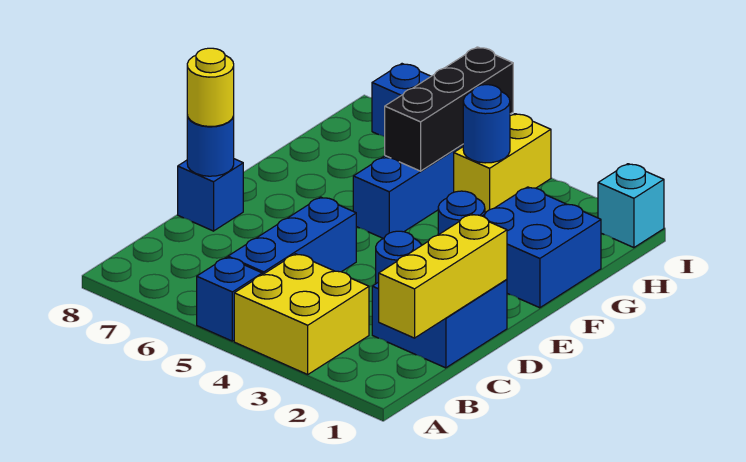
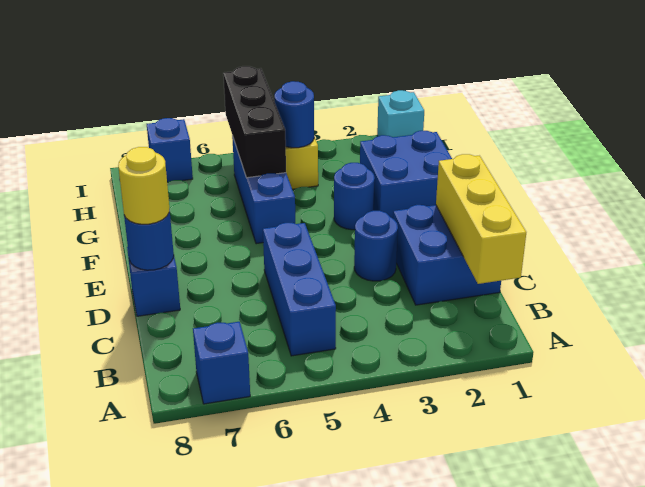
yellow brick A3:B4 level 1 -> none
blue brick A5 level 1 -> blue brick A7 level 1

